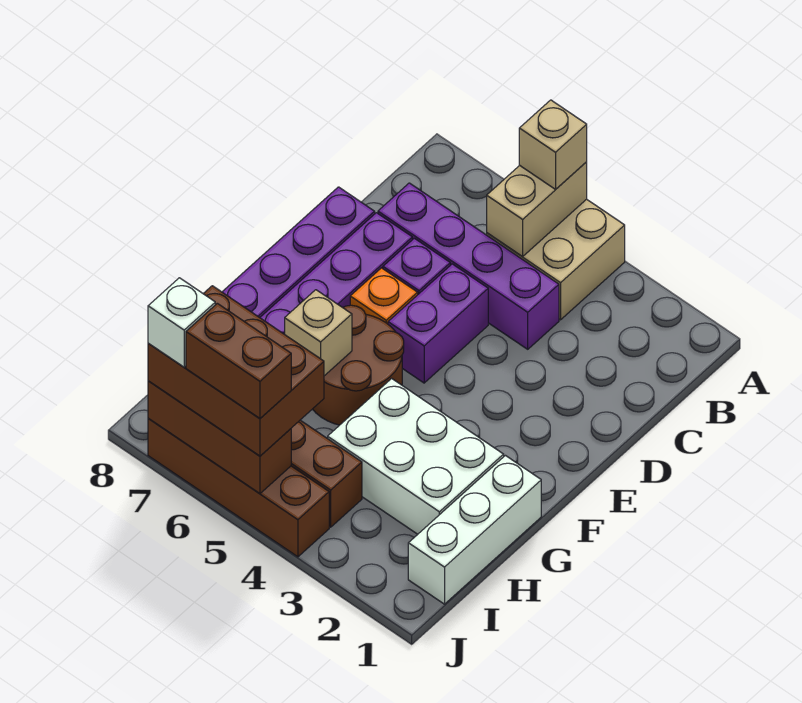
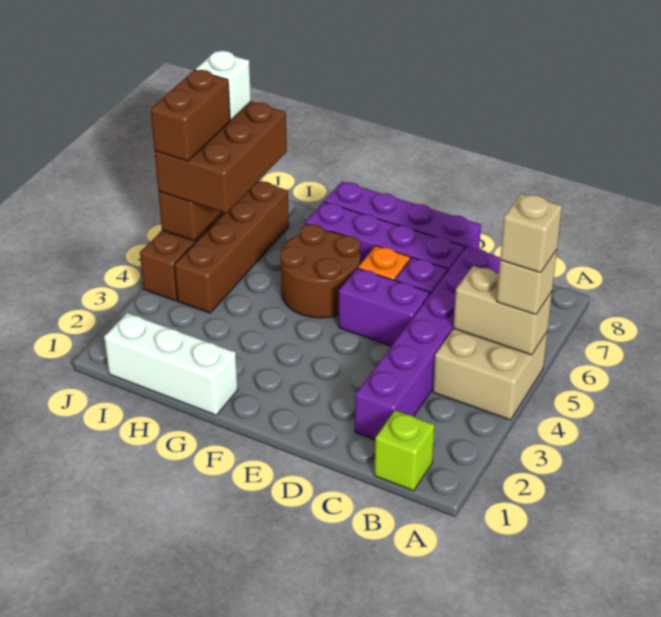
none -> lime brick B1 level 1
purple brick C4:C7 level 1 -> purple brick C2:C7 level 1
white brick G2:H4 level 1 -> none
tan brick G6 level 2 -> tan brick A5 level 4

